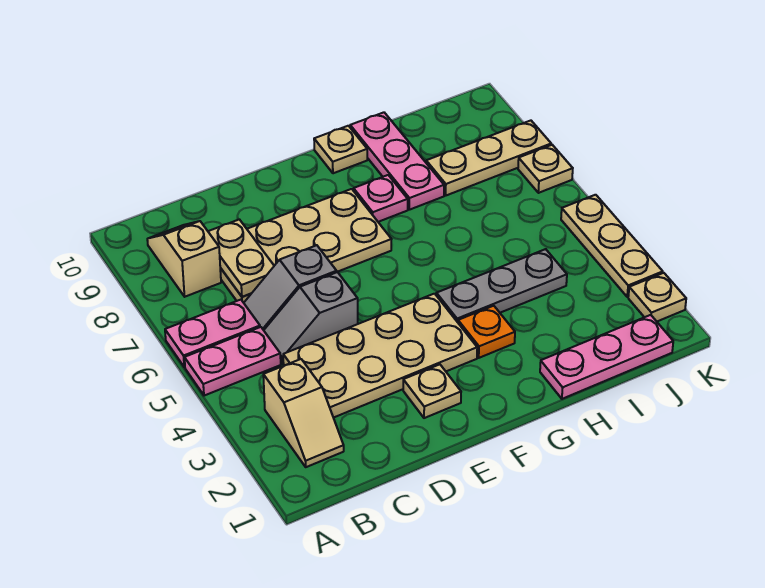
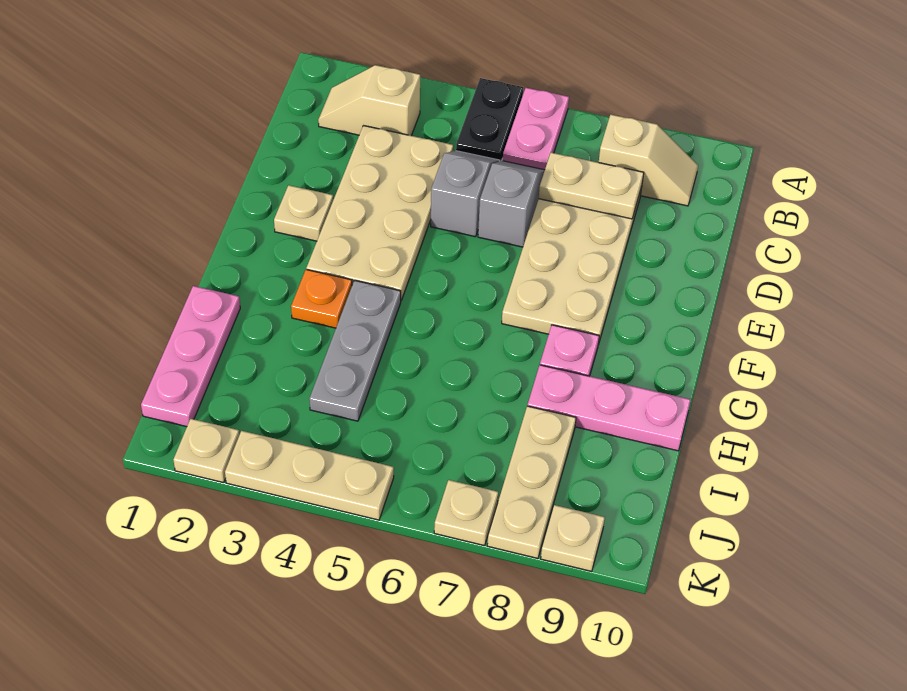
pink plate A5:B5 level 1 -> black plate A5:B5 level 1
tan plate G10 level 1 -> tan plate K9 level 1

